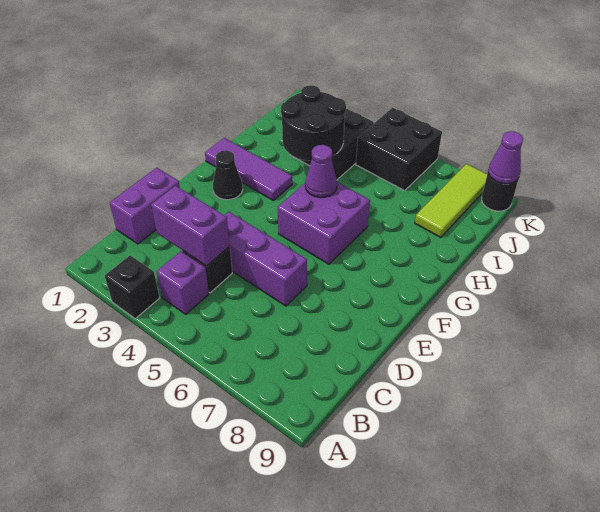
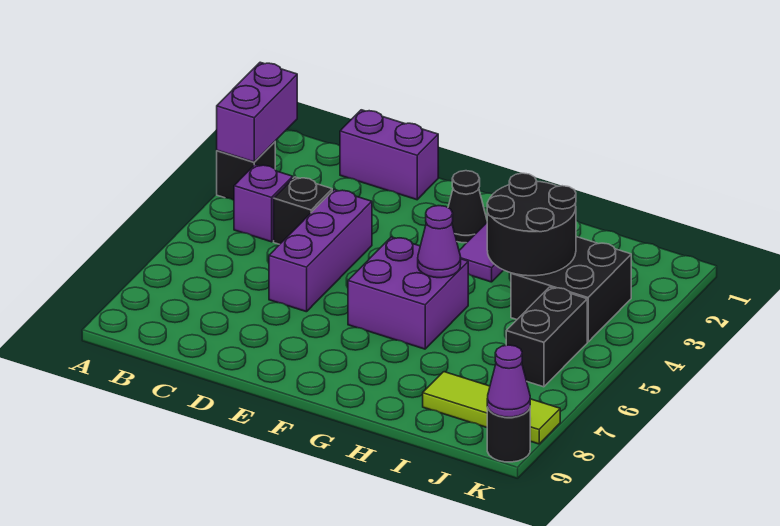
purple brick C3:C4 level 2 -> purple brick A2:A3 level 2
black brick J5:K6 level 1 -> black brick J5:J6 level 1

